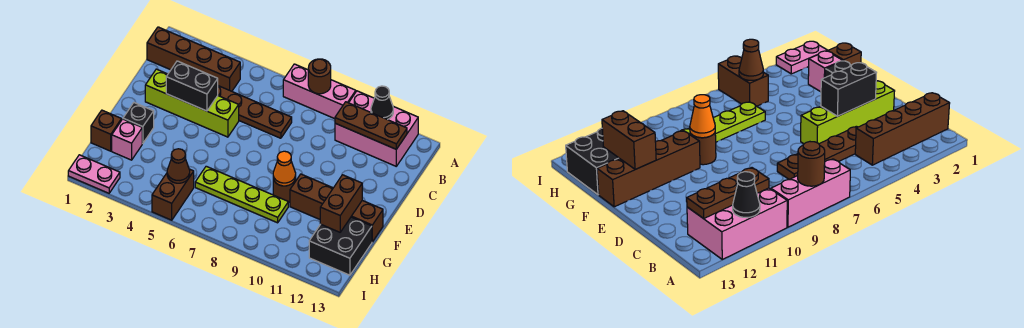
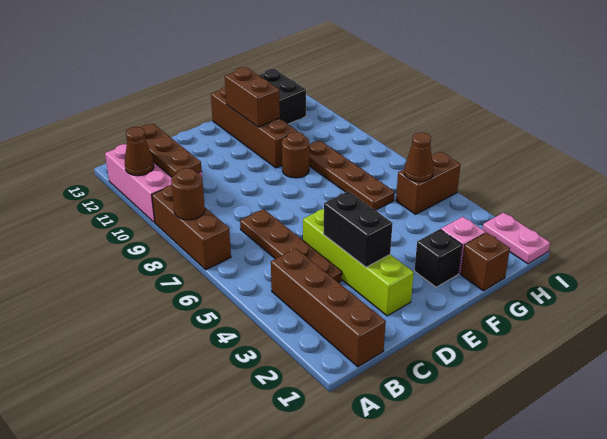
pink brick A7:A9 level 1 -> brown brick A7:A9 level 1
black cone A11 level 2 -> brown cone A11 level 2
orange cone F9 level 2 -> none
brown brick F12:G12 level 2 -> brown brick F11:F12 level 2
lime plate G6:G9 level 1 -> brown plate G6:G9 level 1

